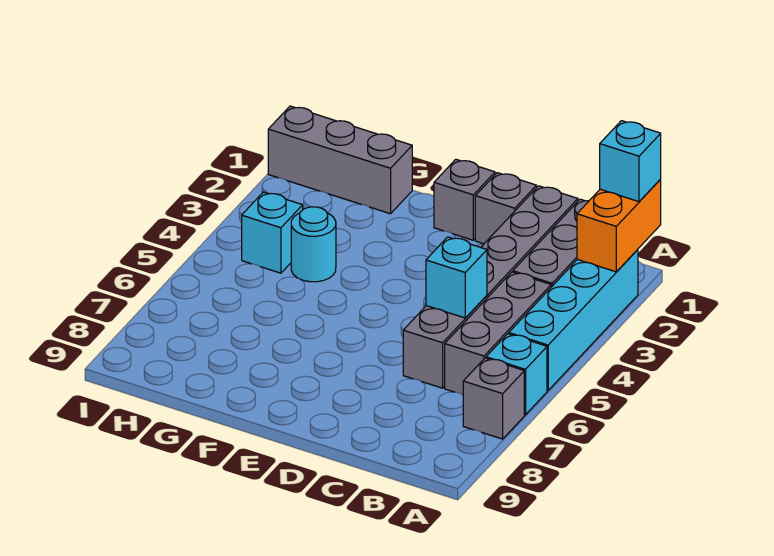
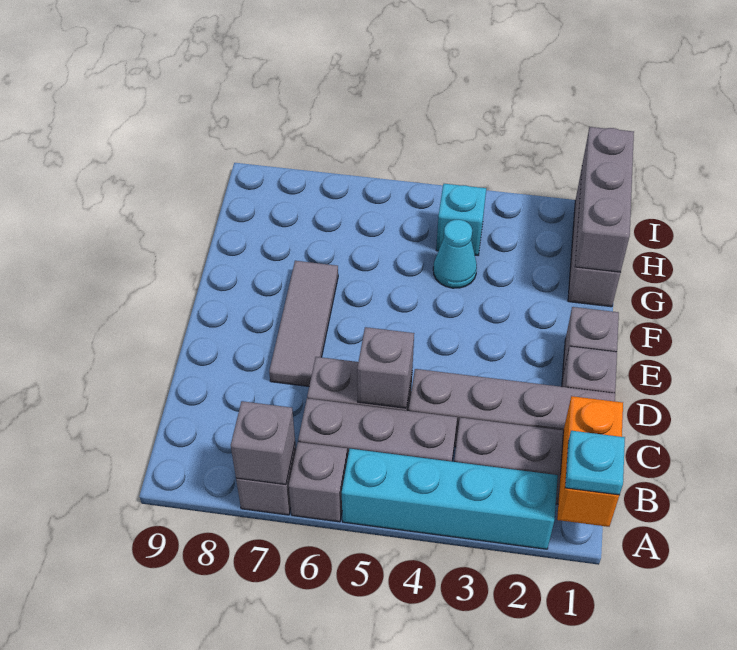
orange brick A1:A2 level 2 -> orange brick A1:B1 level 2
cyan brick A1 level 3 -> cyan plate A1 level 3
cyan brick A6 level 1 -> grey brick A6 level 1
none -> grey brick A7 level 2
cyan brick C5 level 2 -> grey brick C5 level 2
none -> grey tile D7:F7 level 1
none -> grey brick G1:I1 level 2
cyan round brick G4 level 1 -> cyan cone G4 level 1

